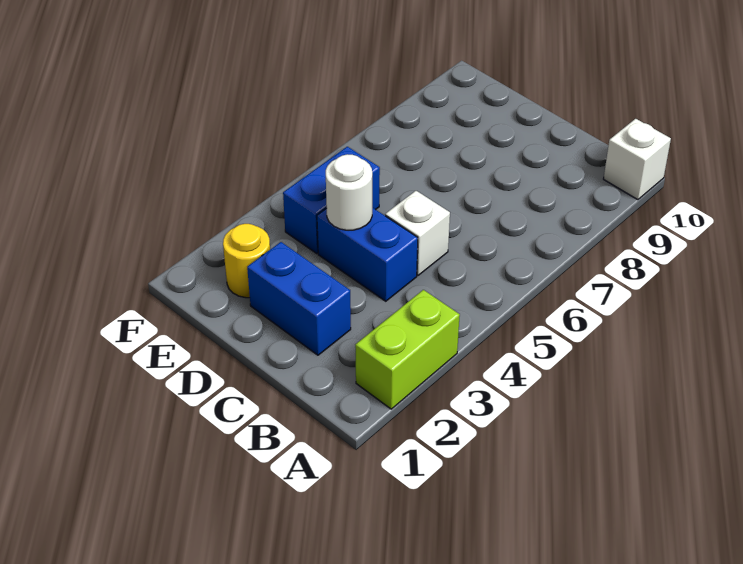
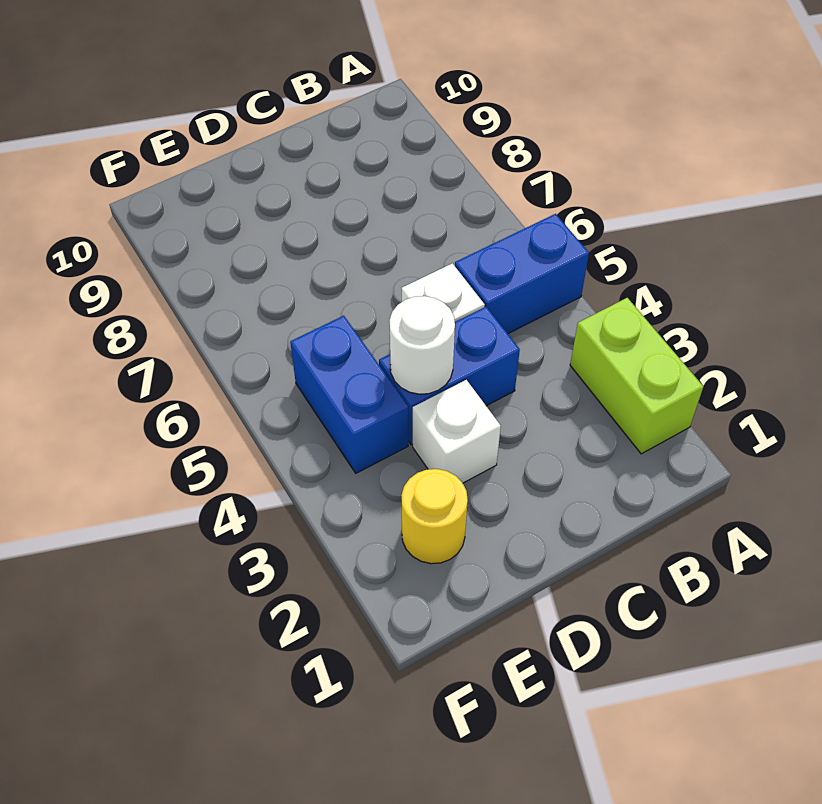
white brick A10 level 1 -> white brick D3 level 1
blue brick C2:D2 level 1 -> blue brick A5:B5 level 1

